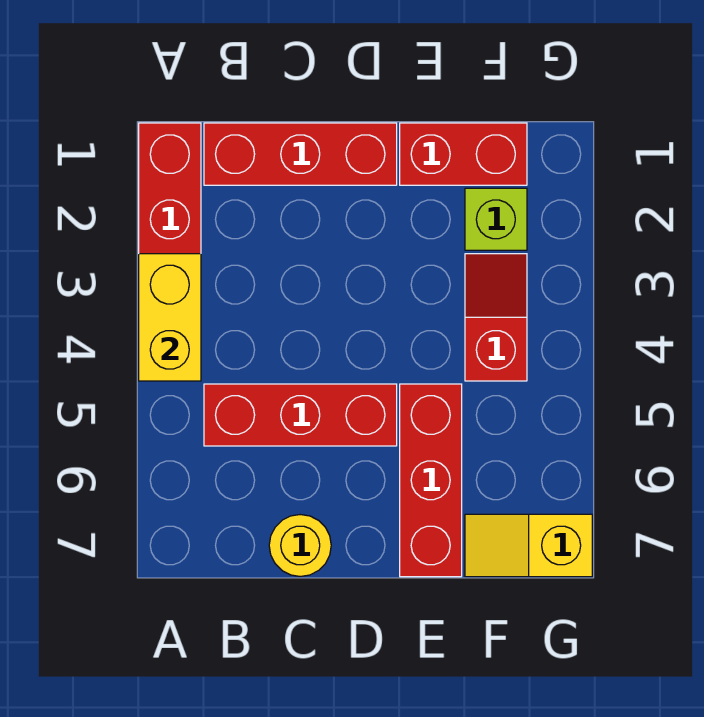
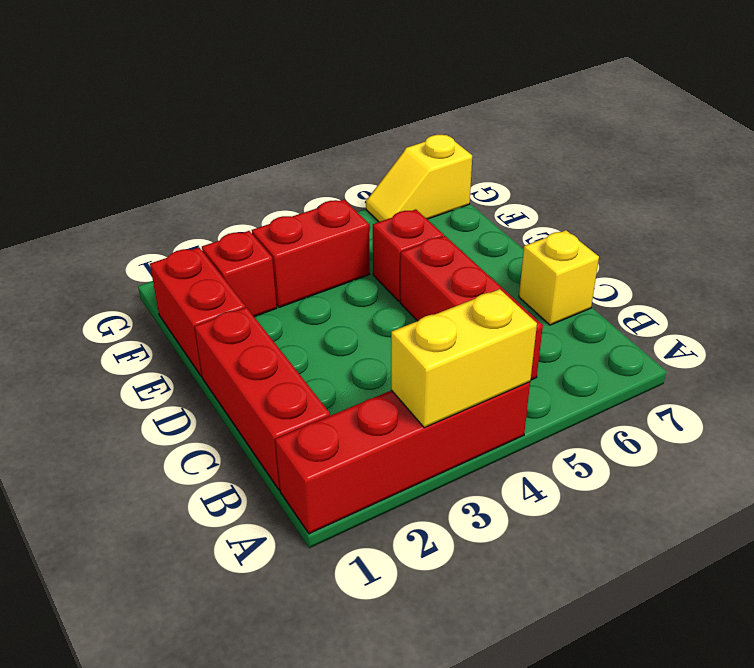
yellow round brick C7 level 1 -> yellow brick C7 level 1
red brick E5:E7 level 1 -> red brick E5 level 1
lime brick F2 level 1 -> red brick F2 level 1
red slope F3:F4 level 1 top 4 -> red brick F3:F4 level 1
yellow slope F7:G7 level 1 top G -> yellow slope G6:G7 level 1 top 7

